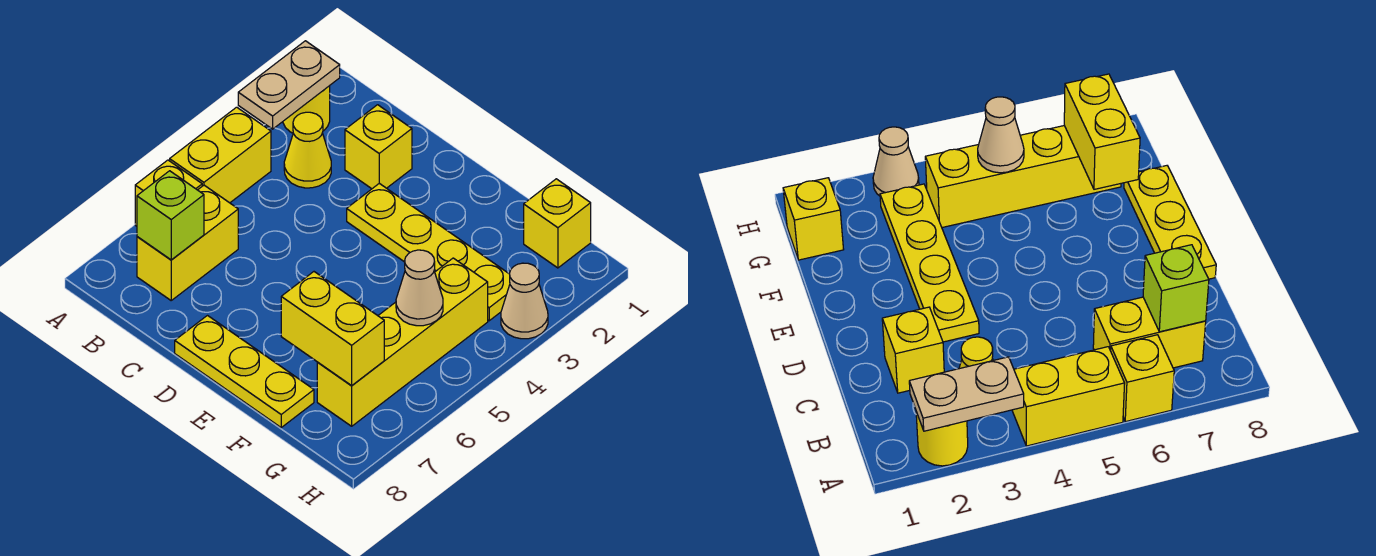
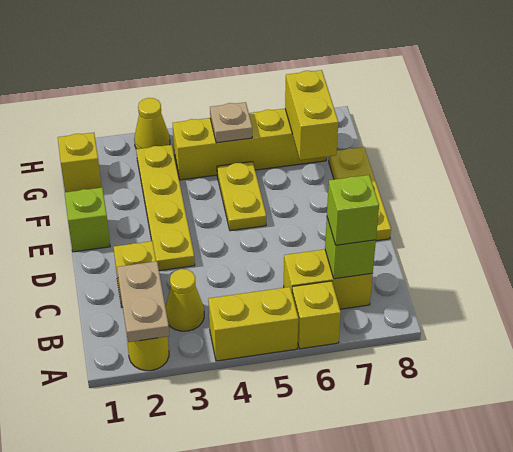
tan plate A2:A3 level 2 -> tan plate A2:B2 level 2
none -> lime brick B7 level 3
none -> lime brick E1 level 1
none -> yellow plate E5:F5 level 1
tan cone G5 level 2 -> tan plate G5 level 2
tan cone H3 level 1 -> yellow cone H3 level 1

